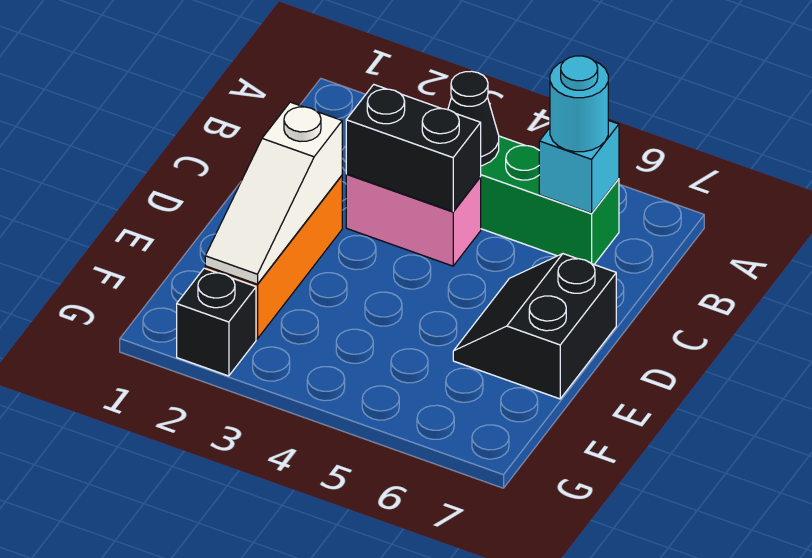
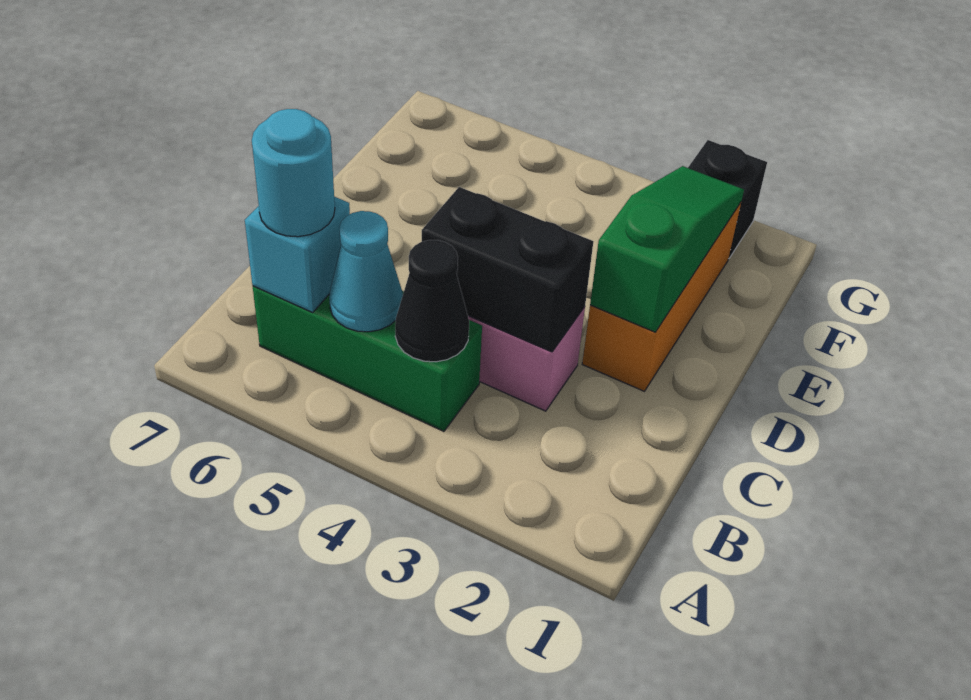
none -> cyan cone B5 level 2
white slope D2:F2 level 2 top D -> green slope D2:F2 level 2 top D
black slope D6:E7 level 1 top 7 -> none

